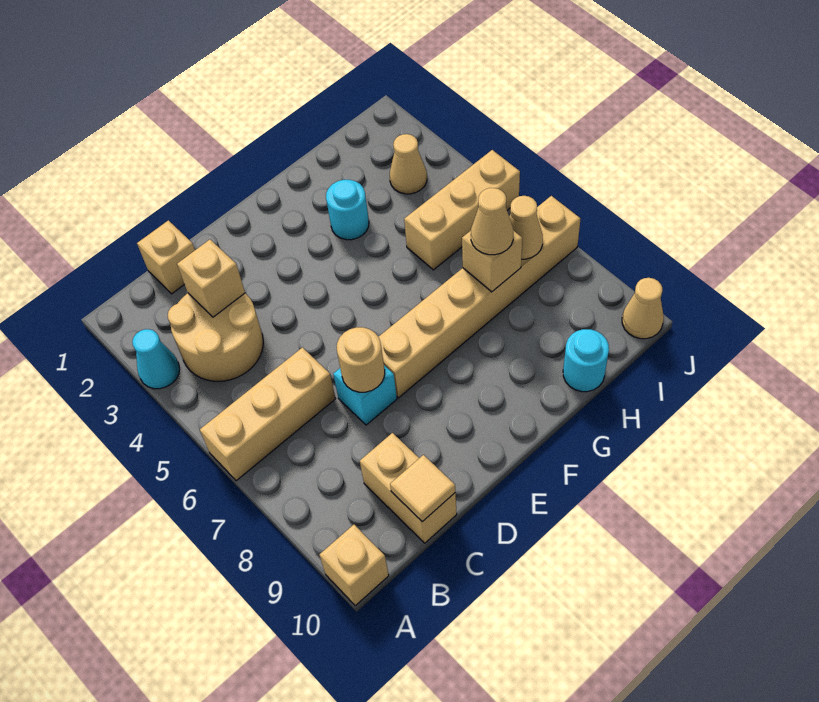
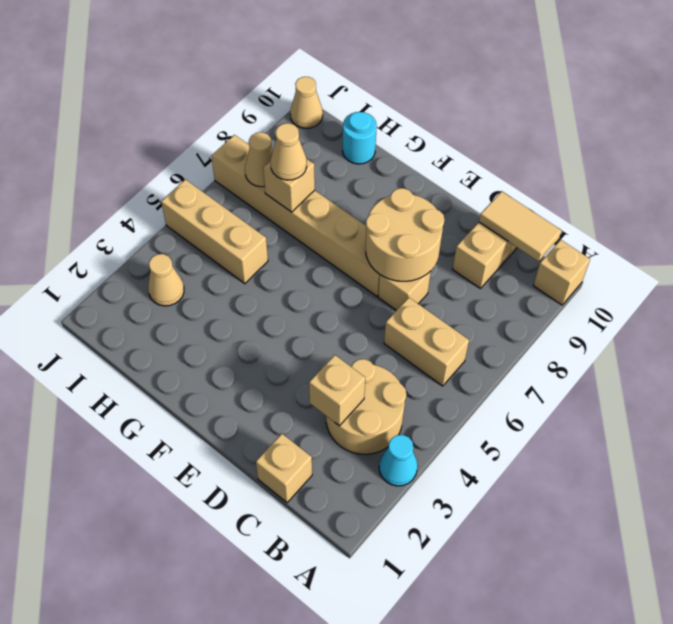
tan brick A6:C6 level 1 -> tan brick B6:C6 level 1
tan tile C10 level 2 -> tan tile B10:C10 level 2
cyan brick D7 level 1 -> tan brick D7 level 1
tan round brick D7 level 2 -> tan round brick D7:E8 level 2
cyan round brick G3 level 1 -> none

